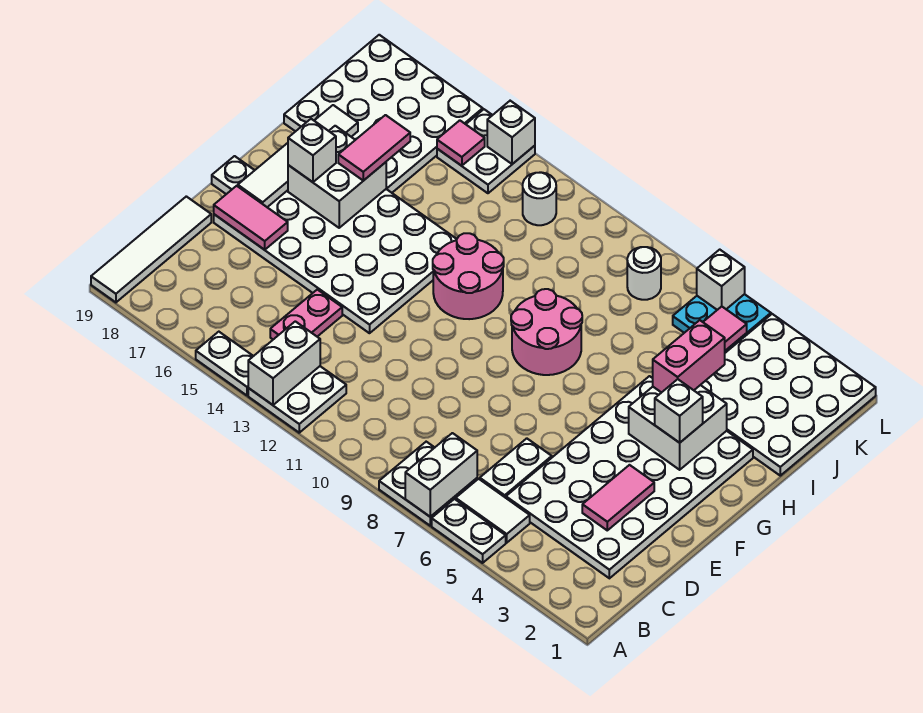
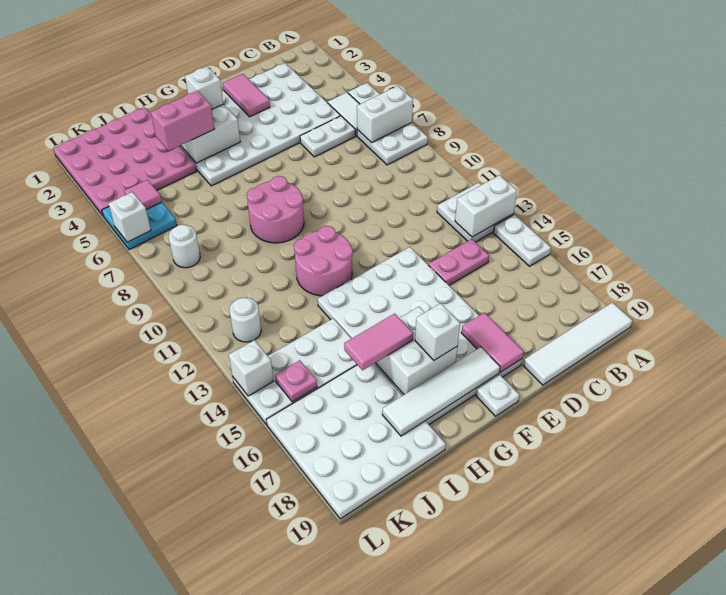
pink tile D3:E3 level 2 -> pink tile E2:E3 level 2
white plate I1:L4 level 1 -> pink plate I1:L4 level 1
white plate K14:L15 level 1 -> white plate I14:L15 level 1
pink tile K15 level 2 -> pink plate K15 level 2

